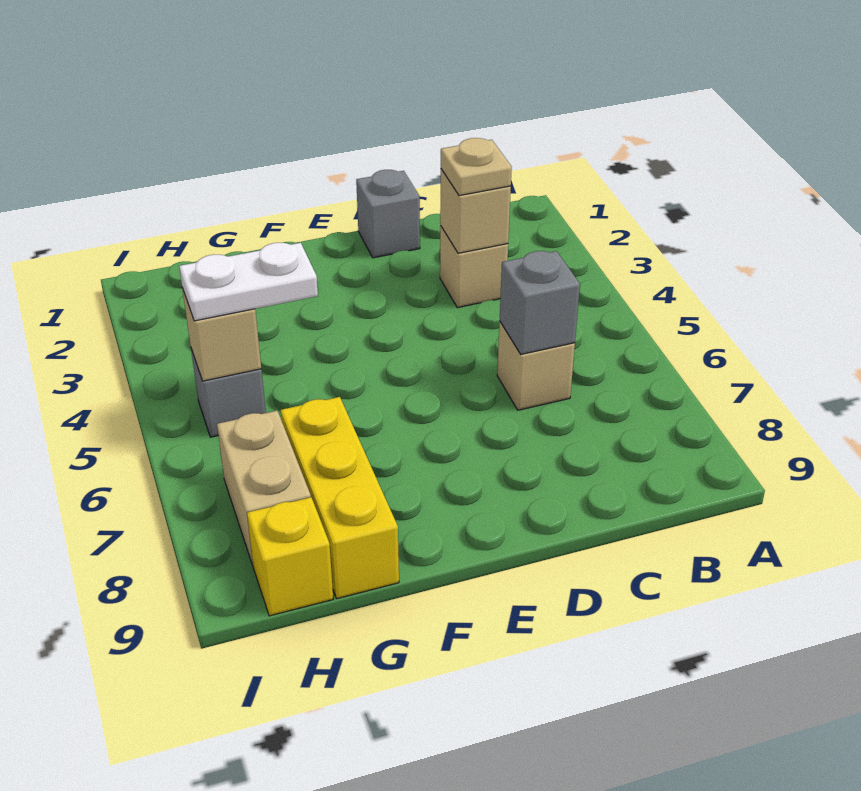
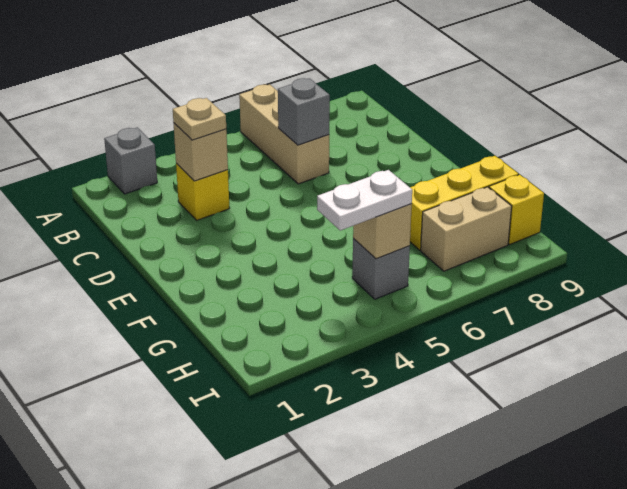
tan brick C3 level 1 -> yellow brick C3 level 1
tan brick C6 level 1 -> tan brick A6:C6 level 1
grey brick D1 level 1 -> grey brick A2 level 1
white plate G5:H5 level 3 -> white plate H4:H5 level 3

